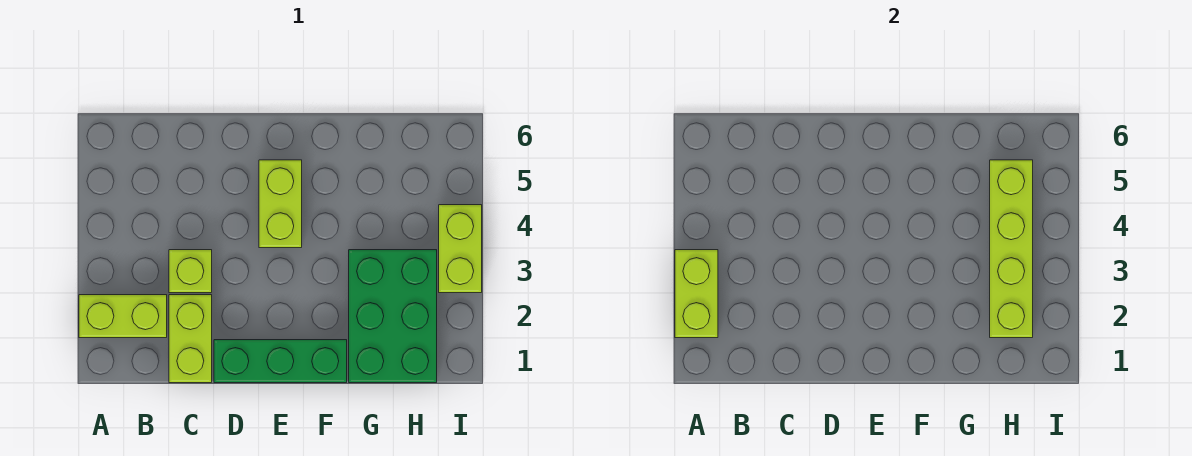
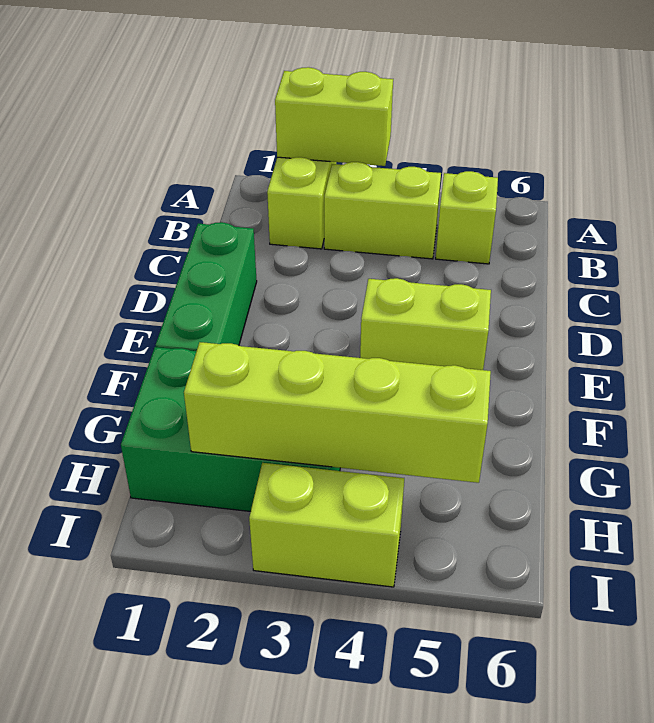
lime brick C1:C2 level 1 -> lime brick B3:B4 level 1
lime brick C3 level 1 -> lime brick B5 level 1

